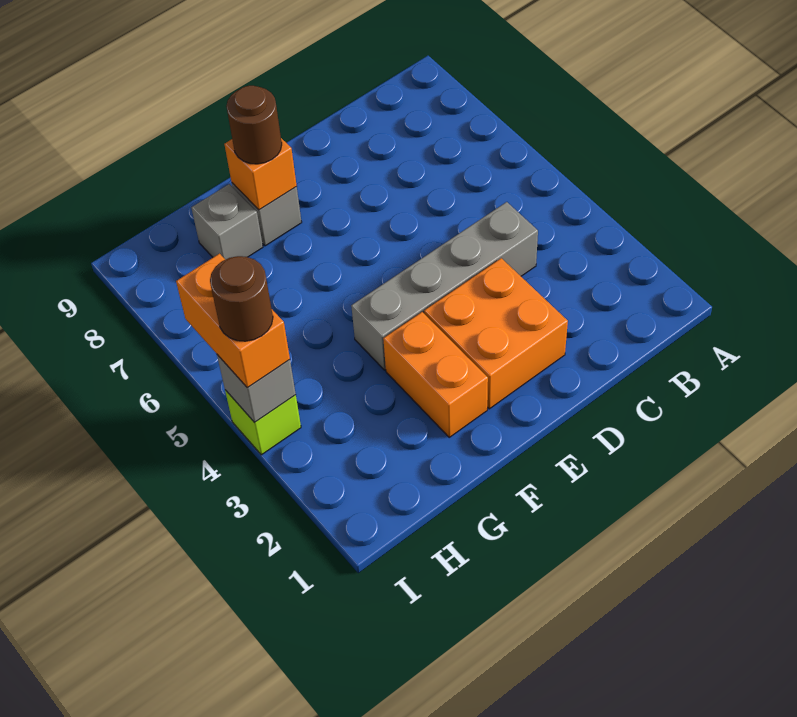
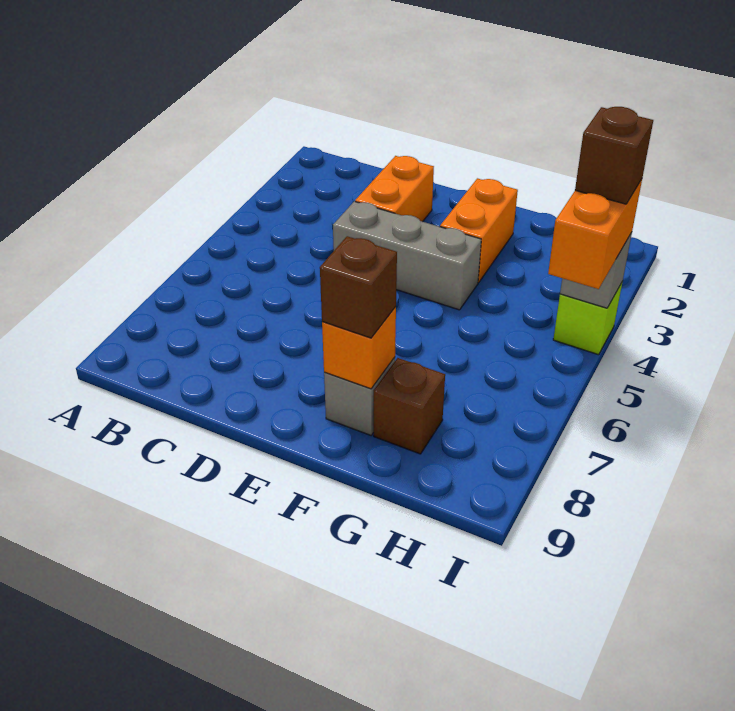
grey brick C4:F4 level 1 -> grey brick D4:F4 level 1
orange brick D2:E3 level 1 -> orange brick D2:D3 level 1
brown round brick F8 level 3 -> brown brick F8 level 3
grey brick G8 level 1 -> brown brick G8 level 1
brown round brick I4 level 4 -> brown brick I4 level 4

